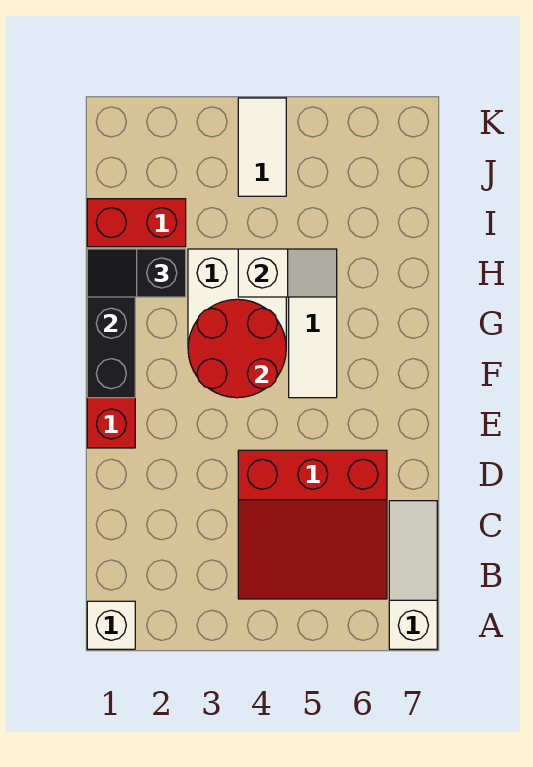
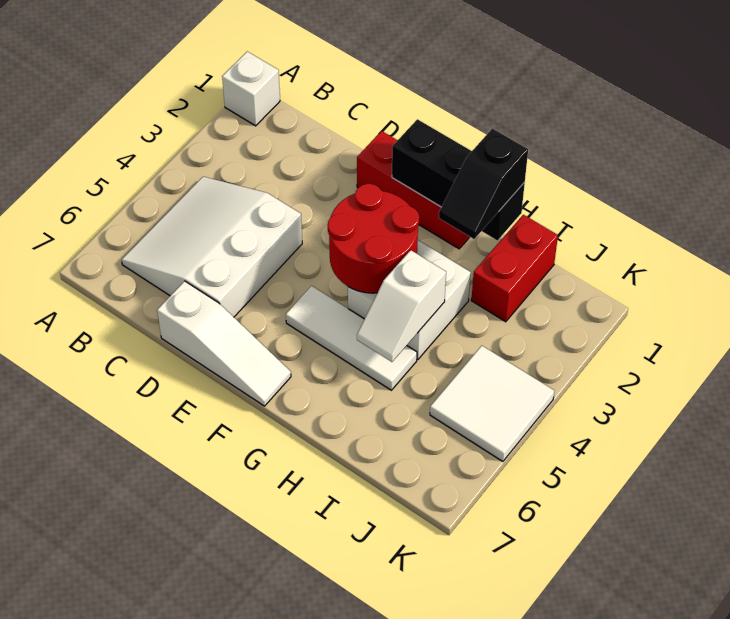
white slope A7:C7 level 1 top A -> white slope D7:F7 level 1 top D
red slope B4:D6 level 1 top D -> white slope B4:D6 level 1 top D
black slope H1:H2 level 3 top 2 -> black slope H1:H2 level 3 top 1
white tile J4:K4 level 1 -> white tile J4:K5 level 1

